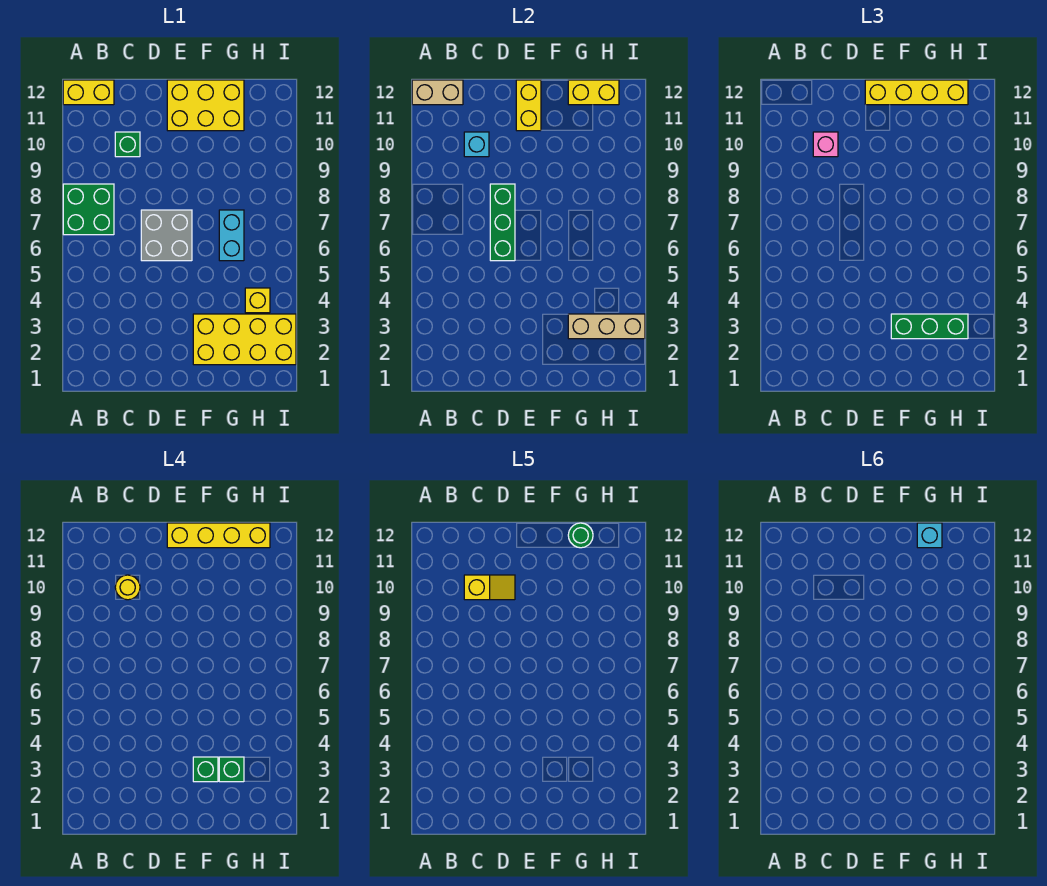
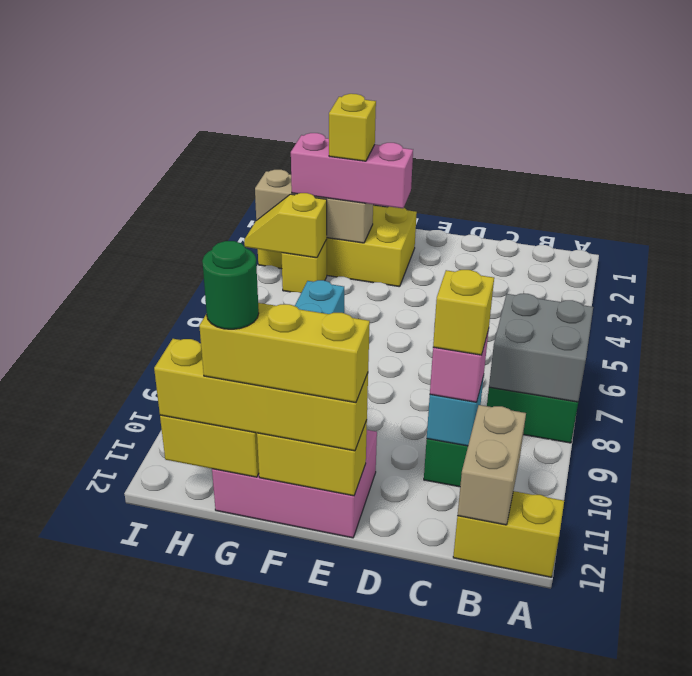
tan brick A12:B12 level 2 -> tan brick B11:B12 level 2
yellow round brick C10 level 4 -> yellow brick C10 level 4
yellow slope C10:D10 level 5 top C -> yellow slope H4:I4 level 2 top H
grey brick D6:E7 level 1 -> grey brick A7:B8 level 2
green brick D6:D8 level 2 -> none
yellow brick E11:G12 level 1 -> pink brick E11:G12 level 1
yellow brick E11:E12 level 2 -> yellow brick E12:F12 level 2
yellow brick E12:H12 level 4 -> yellow brick E12:G12 level 4
green brick F3:H3 level 3 -> pink brick F3:H3 level 3
green brick F3 level 4 -> none
green brick G3 level 4 -> yellow brick G3 level 4
cyan brick G12 level 6 -> none

